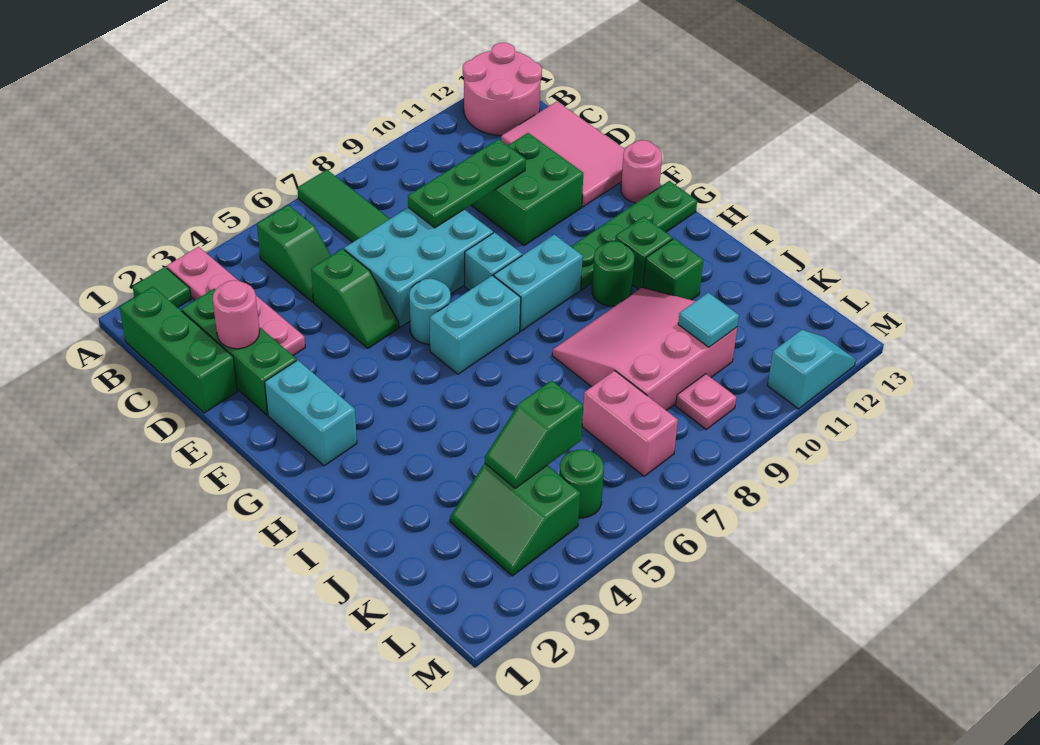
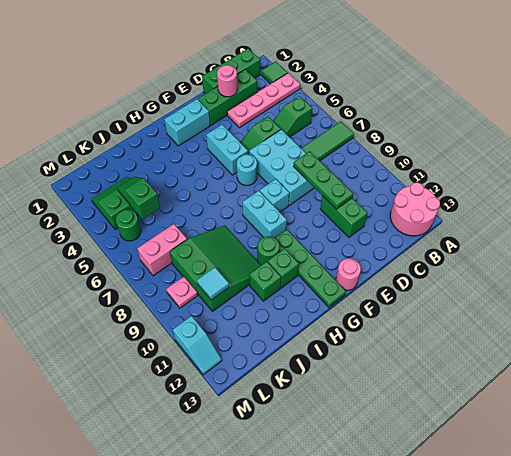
pink tile C12:E13 level 1 -> none
green brick D10:E11 level 1 -> green brick D10:D11 level 1
cyan brick G6:G7 level 1 -> cyan brick F4:F5 level 1
pink slope I8:K10 level 1 top K -> green slope I8:K10 level 1 top K

